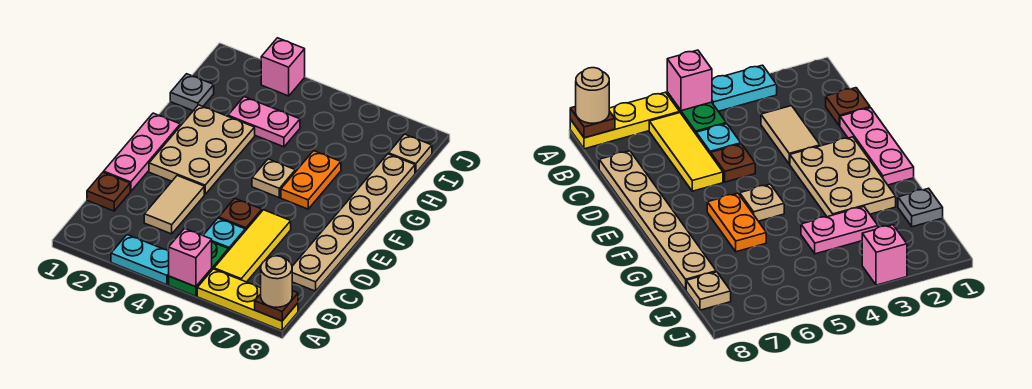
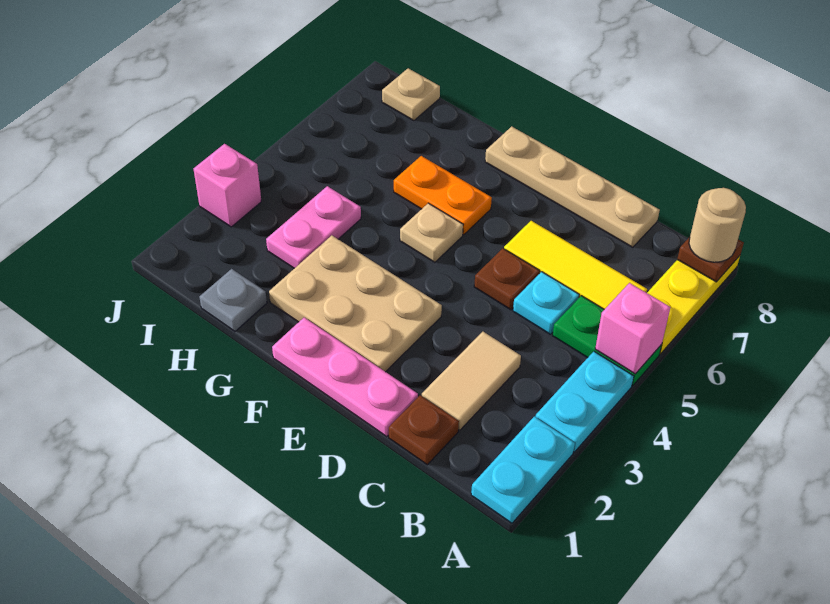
none -> cyan plate A1:A2 level 1
tan tile C3:D3 level 1 -> tan tile C2:C3 level 1
tan plate C8:H8 level 1 -> tan plate C8:F8 level 1

